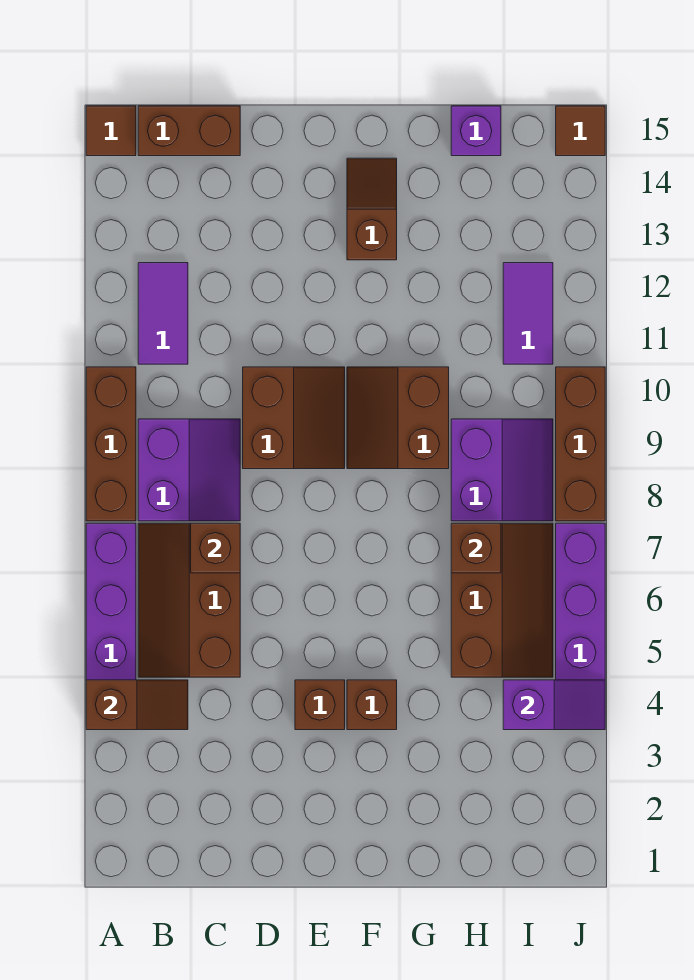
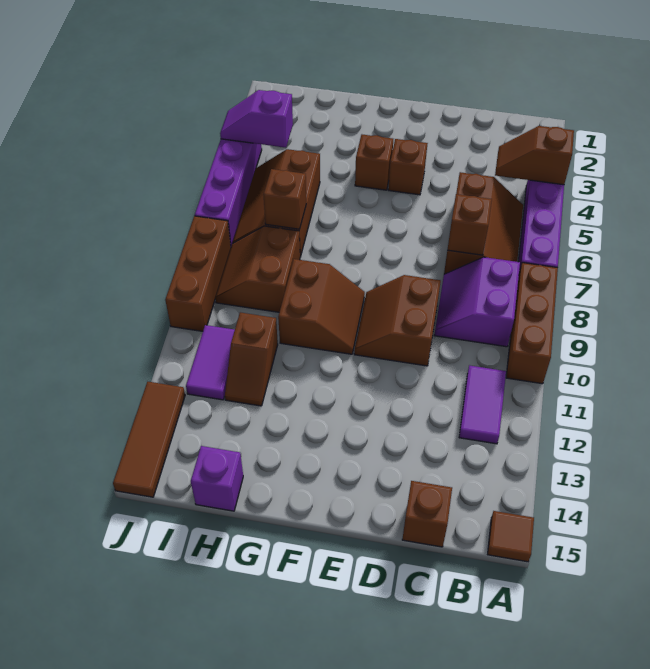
brown brick B15:C15 level 1 -> brown brick C15 level 1
brown slope F13:F14 level 1 top 13 -> brown slope H11:H12 level 1 top 11
purple slope H8:I9 level 1 top H -> brown slope H8:I9 level 1 top H
brown tile J15 level 1 -> brown tile J13:J15 level 1

